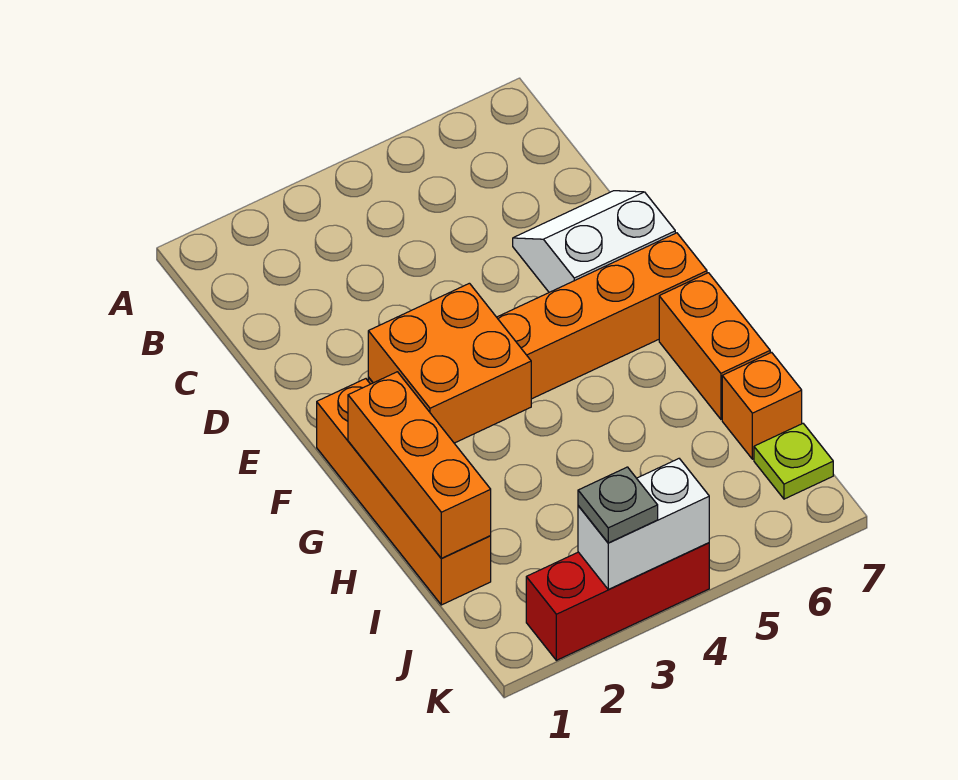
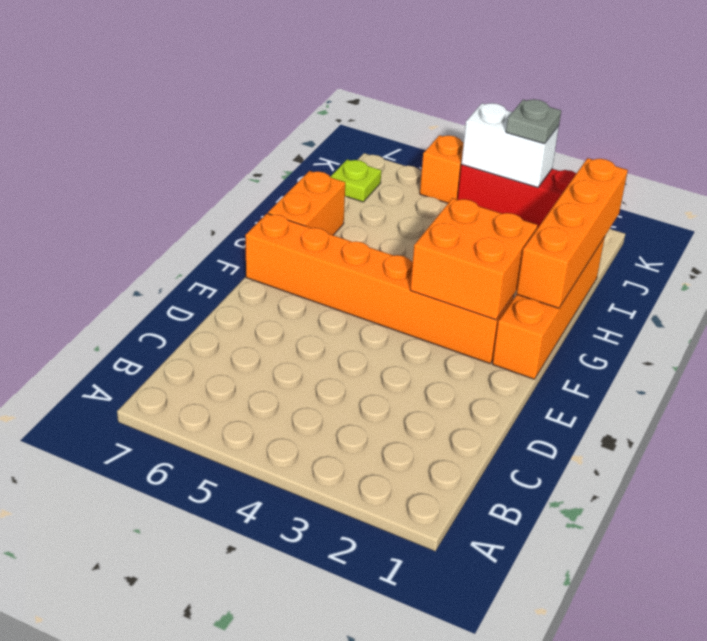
white slope D6:E7 level 1 top E -> none
orange brick G1:I1 level 2 -> orange brick G1:J1 level 2
orange brick I7 level 1 -> orange brick K5 level 1

